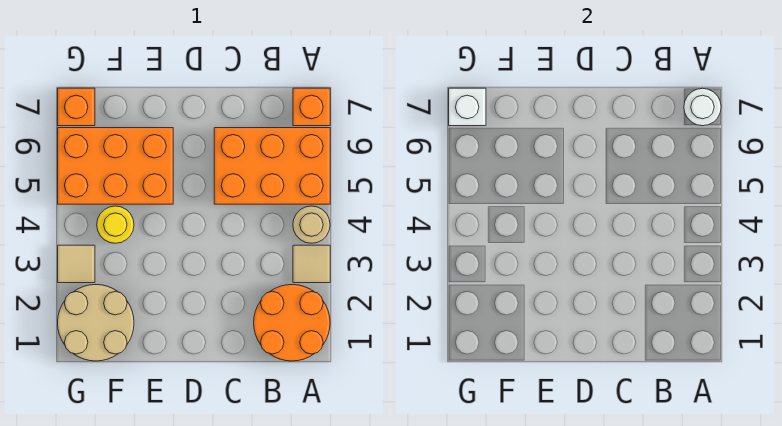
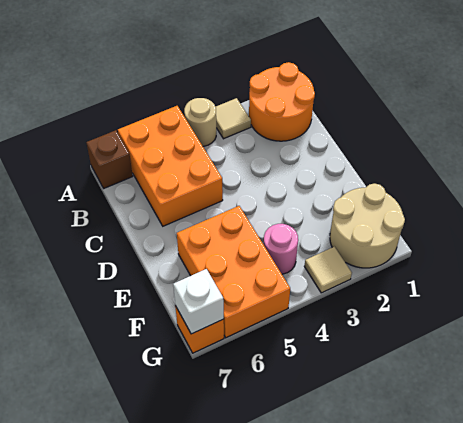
orange brick A7 level 1 -> brown brick A7 level 1
white round brick A7 level 2 -> none
yellow round brick F4 level 1 -> pink round brick F4 level 1

